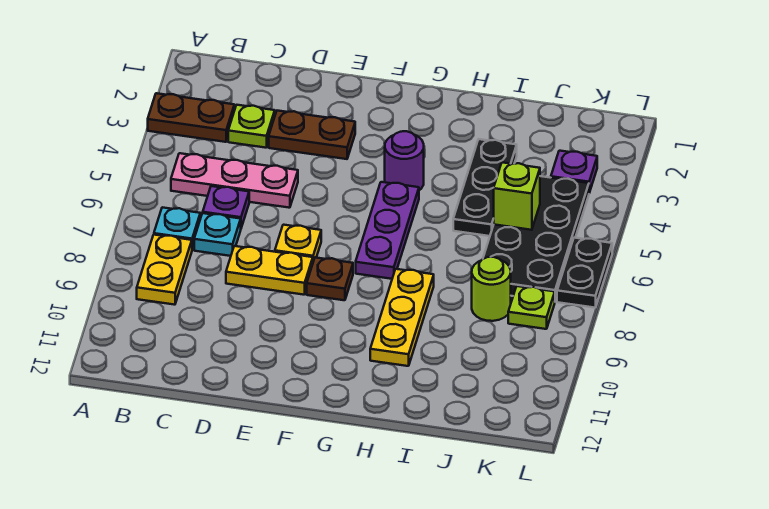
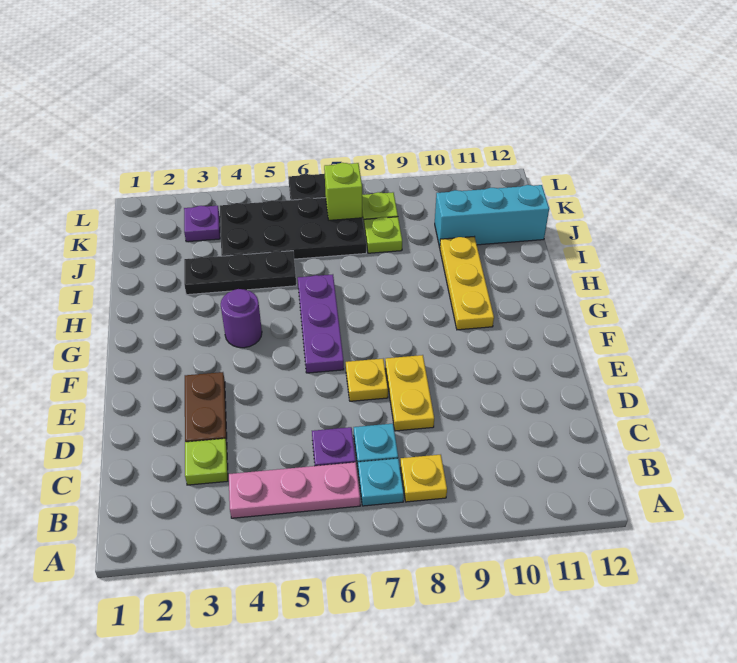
brown plate A3:B3 level 1 -> none
pink plate B5:D5 level 1 -> pink plate B4:B6 level 1
yellow plate B8:B9 level 1 -> yellow plate B8 level 1
brown plate F8 level 1 -> none
purple plate G5:G7 level 1 -> purple plate F6:H6 level 1
yellow plate H8:H10 level 1 -> yellow plate G10:I10 level 1
lime brick J5 level 2 -> lime brick K7 level 2
lime round brick J8 level 1 -> lime plate J8 level 1
none -> cyan brick J10:J12 level 1

